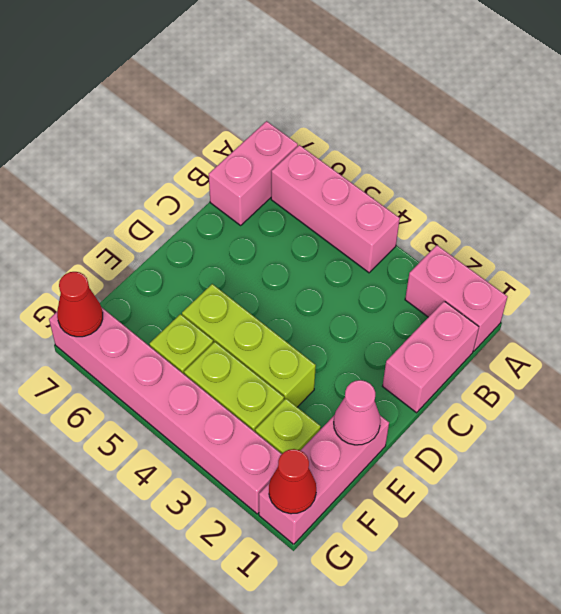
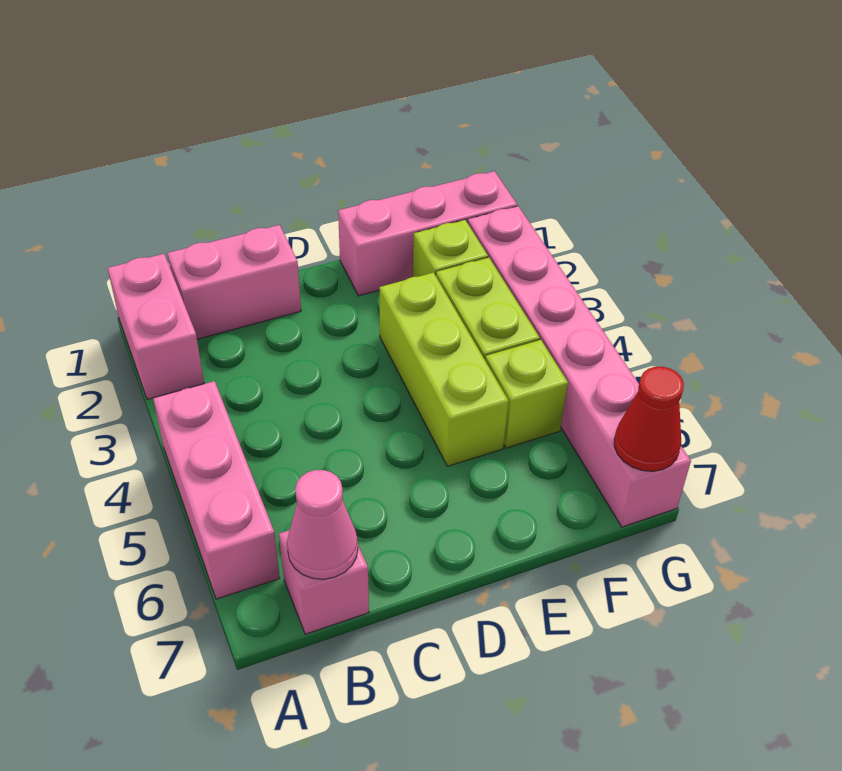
pink brick A7:B7 level 1 -> pink brick B7 level 1
pink cone E1 level 2 -> pink cone B7 level 2
red cone G1 level 2 -> none

